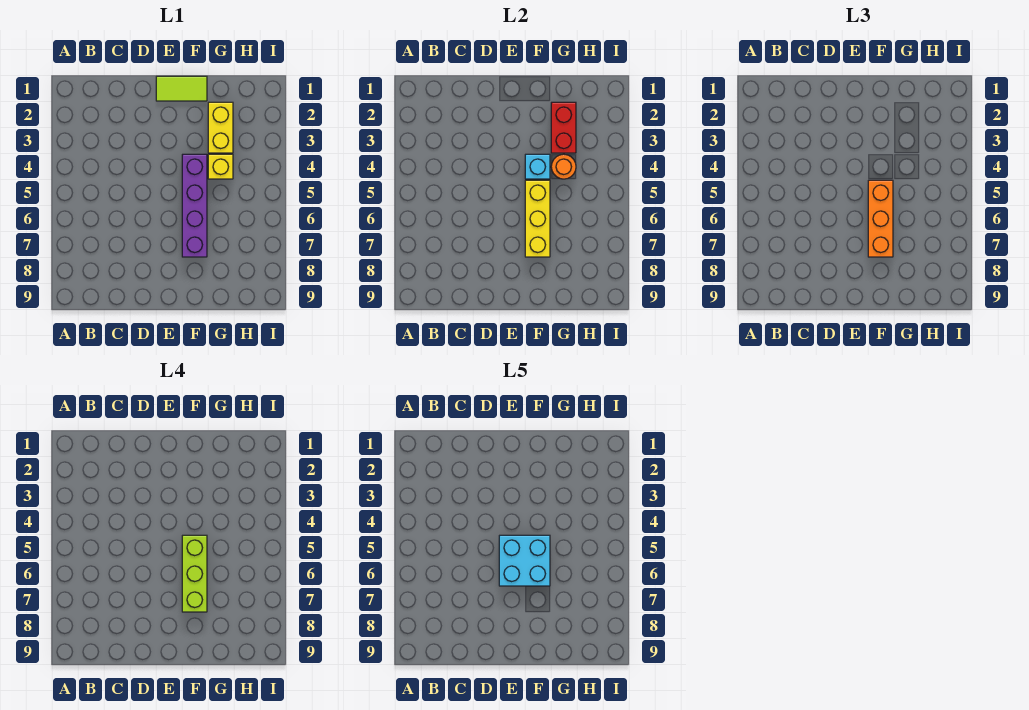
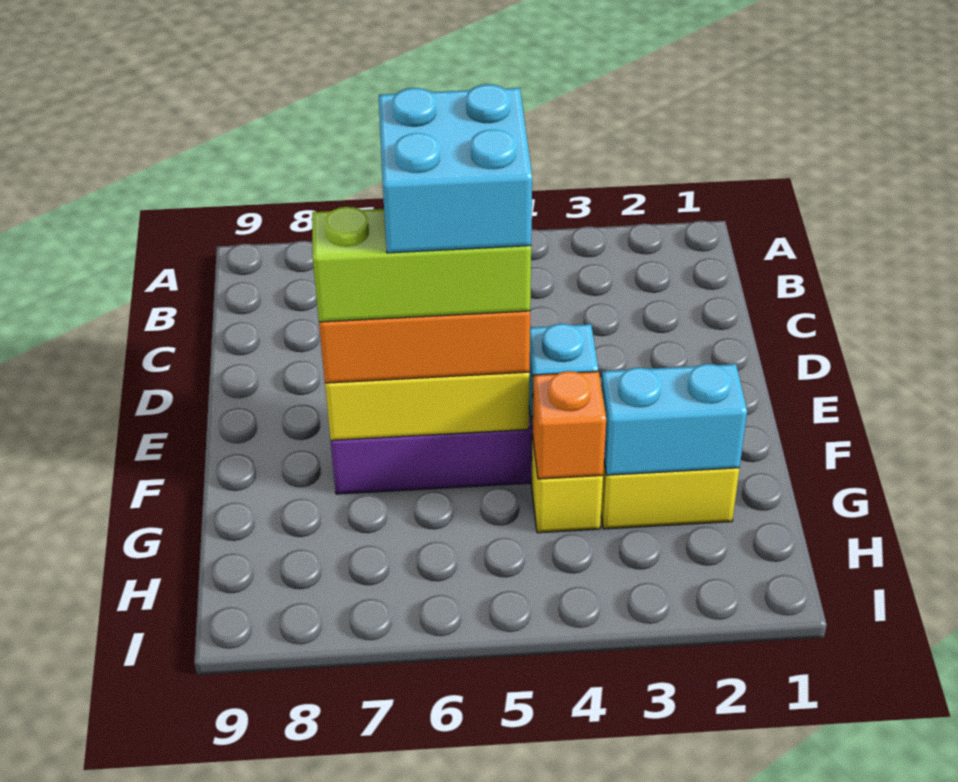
lime tile E1:F1 level 1 -> none
red brick G2:G3 level 2 -> cyan brick G2:G3 level 2
orange round brick G4 level 2 -> orange brick G4 level 2

